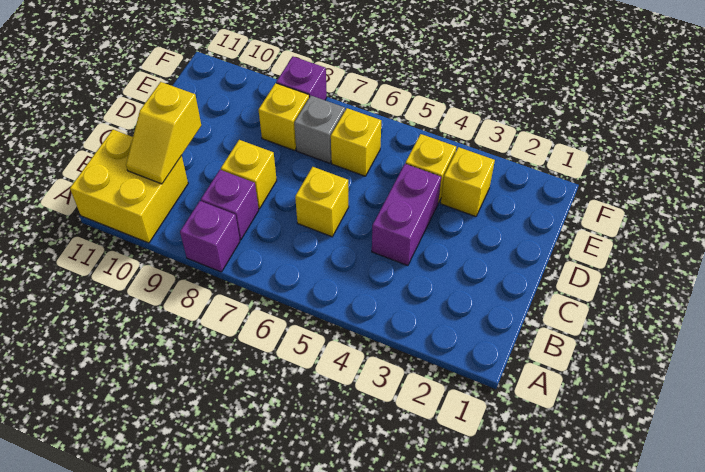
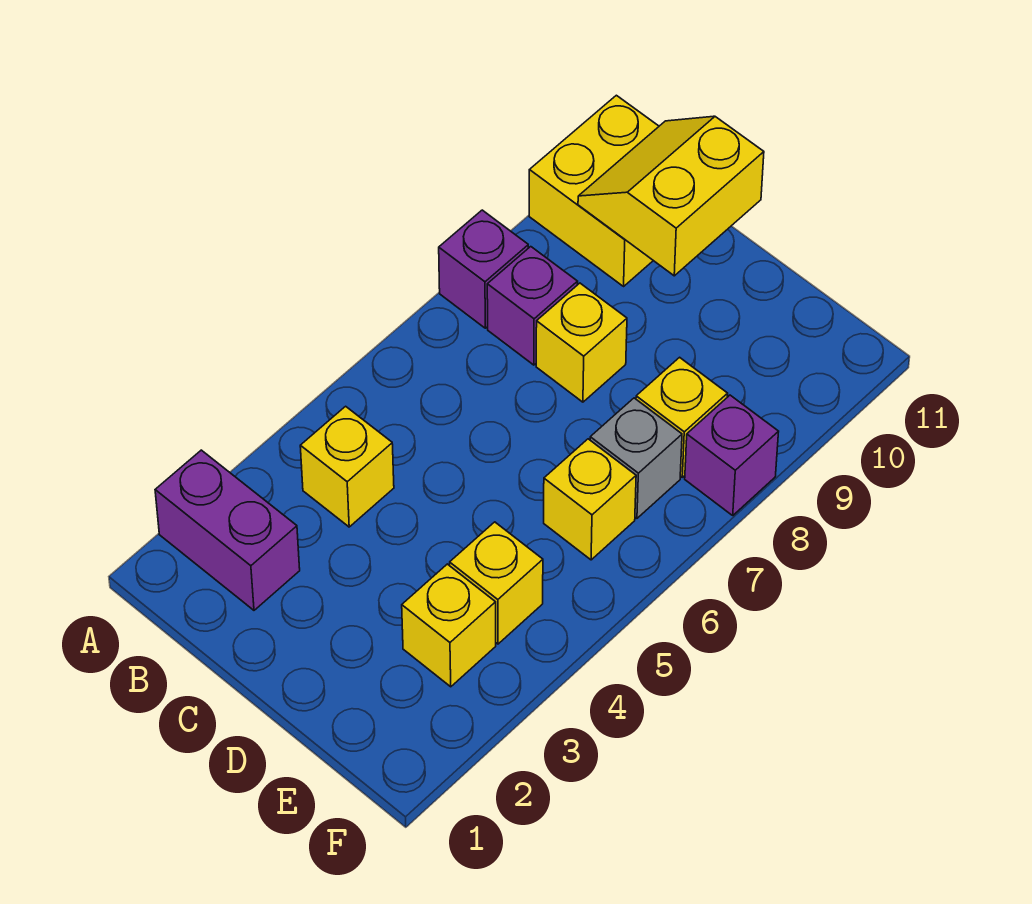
yellow slope B10:C10 level 2 top C -> yellow slope B10:C11 level 2 top C
purple brick C4:D4 level 1 -> purple brick A2:B2 level 1
yellow brick C6 level 1 -> yellow brick B4 level 1

